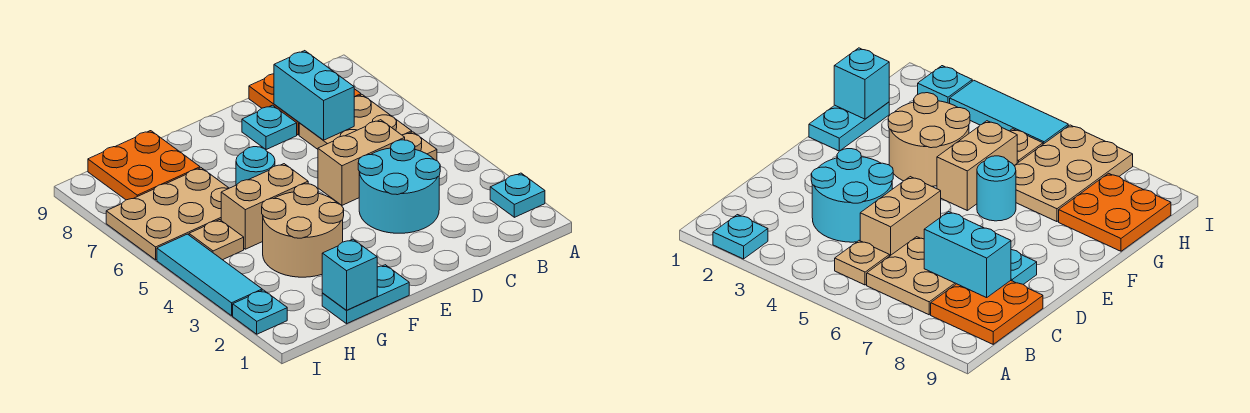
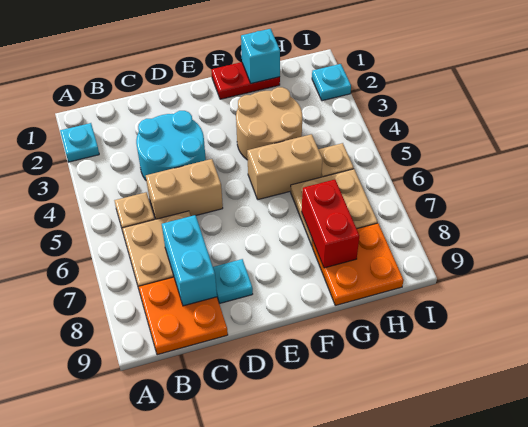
cyan plate F1:G1 level 1 -> red plate F1:G1 level 1
cyan round brick F6 level 1 -> none
tan plate G6:I7 level 1 -> tan plate G6:H7 level 1
none -> red brick G7:G8 level 2
cyan tile I3:I5 level 1 -> none

